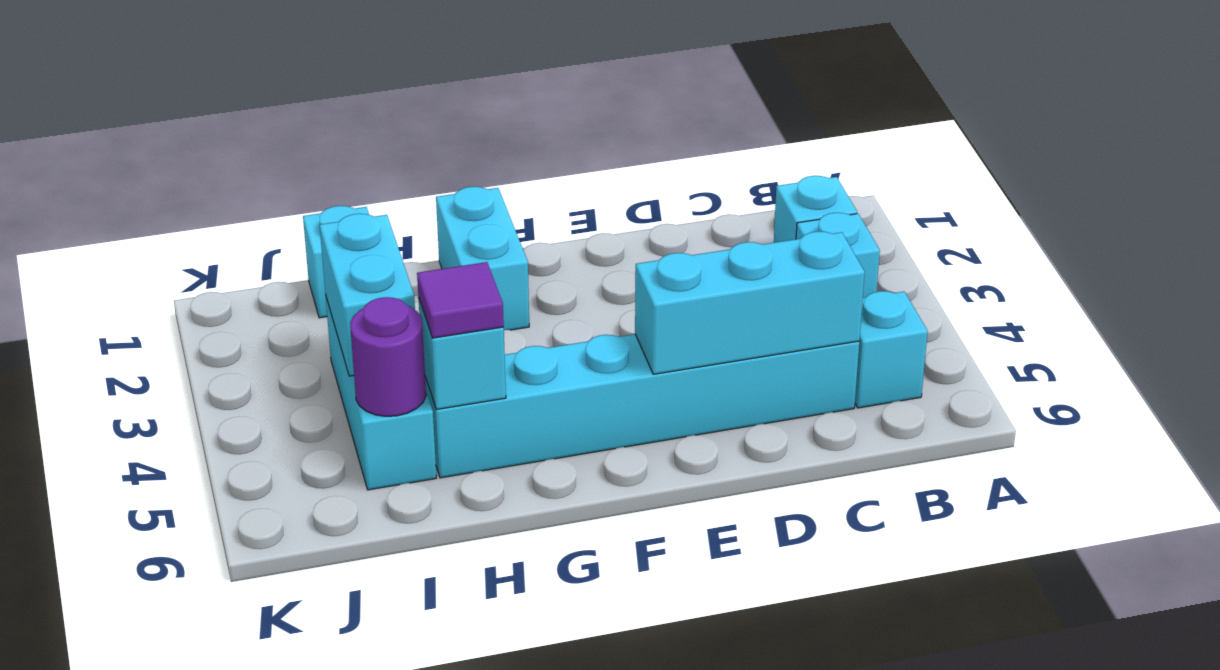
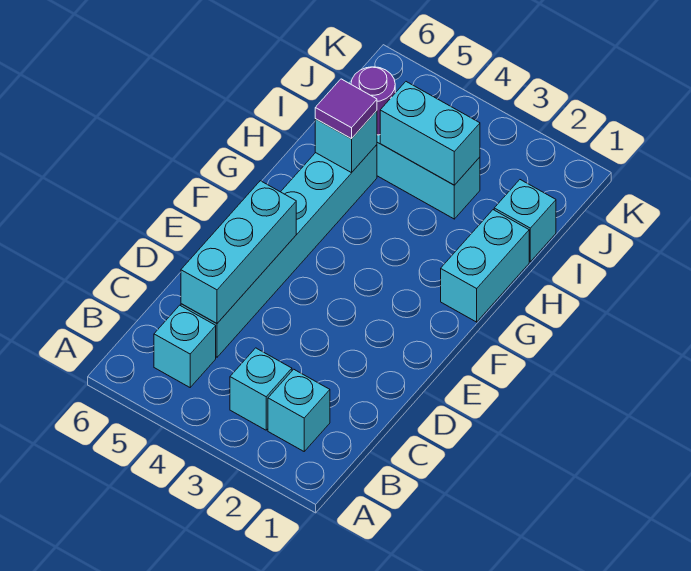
cyan brick G1:G2 level 1 -> cyan brick G1:H1 level 1

